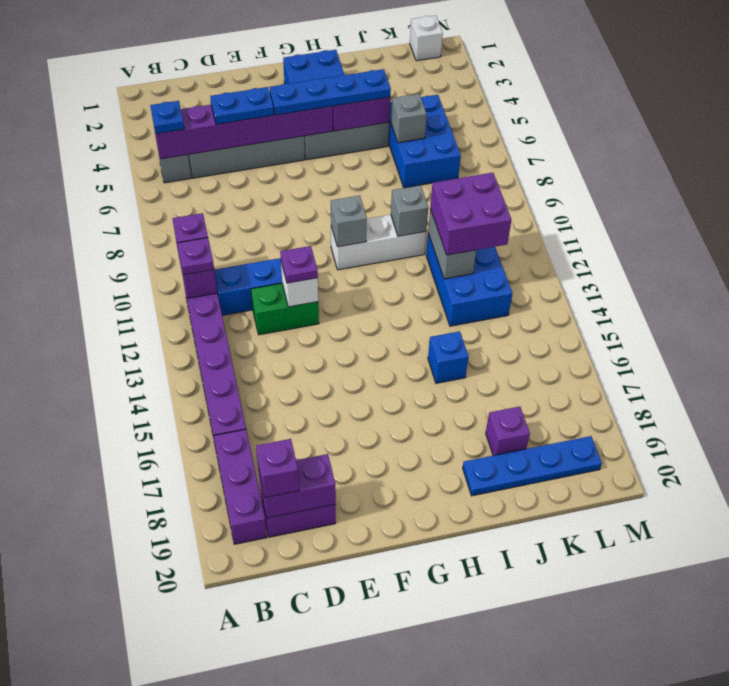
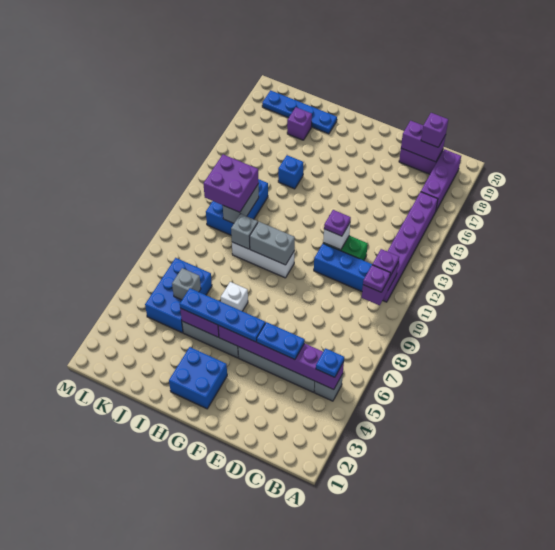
grey brick G10 level 2 -> grey brick G10:H10 level 2
white brick L1 level 1 -> white brick H7 level 1

